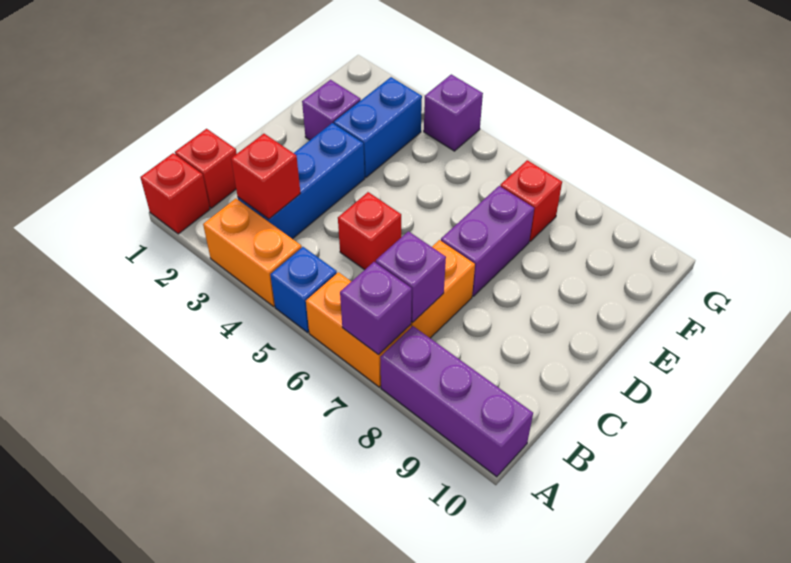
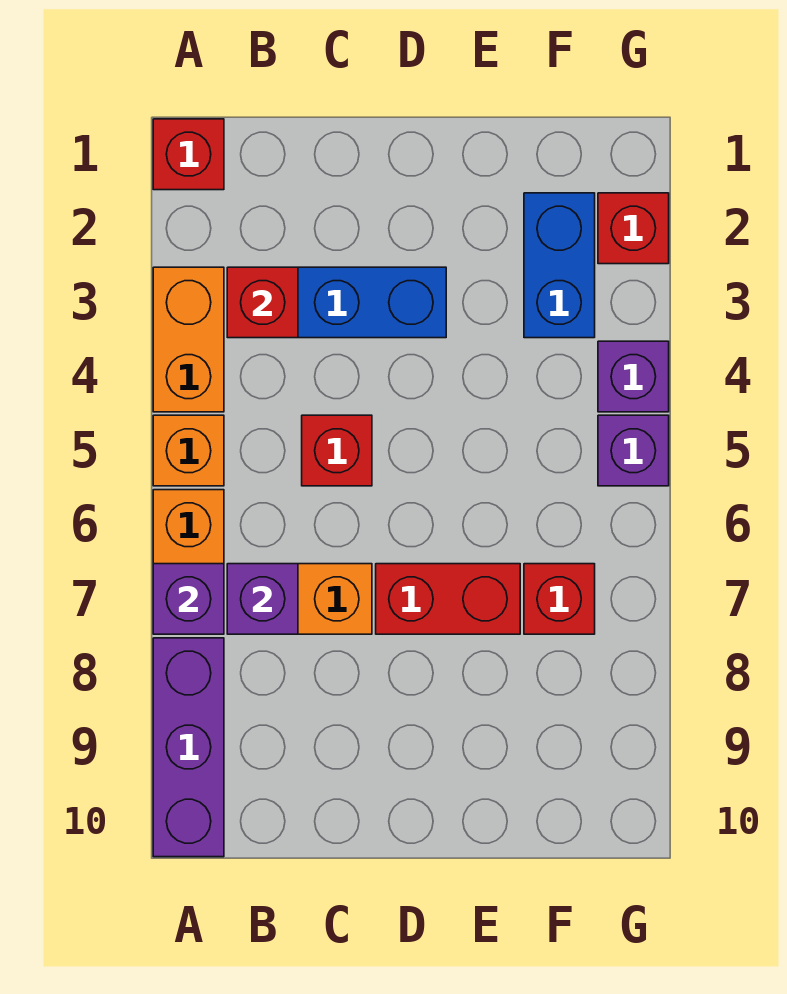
blue brick A5 level 1 -> orange brick A5 level 1
red brick B1 level 1 -> red brick G2 level 1
purple brick D7:E7 level 1 -> red brick D7:E7 level 1
purple brick E2 level 1 -> purple brick G5 level 1
blue brick E3:F3 level 1 -> blue brick F2:F3 level 1

